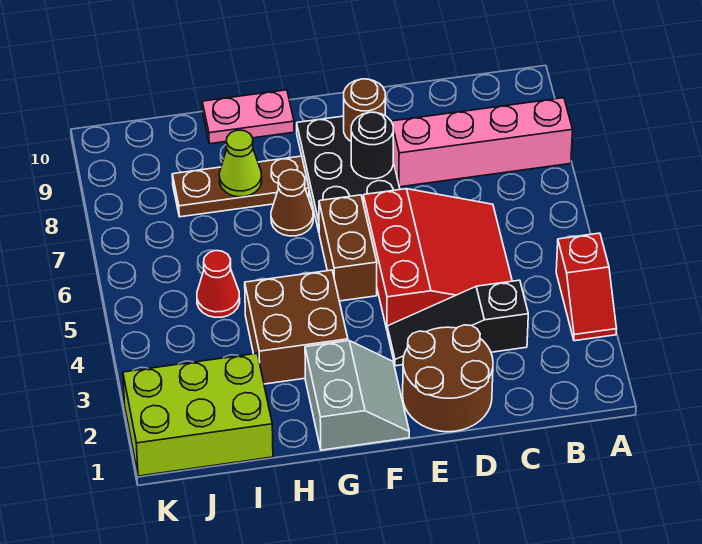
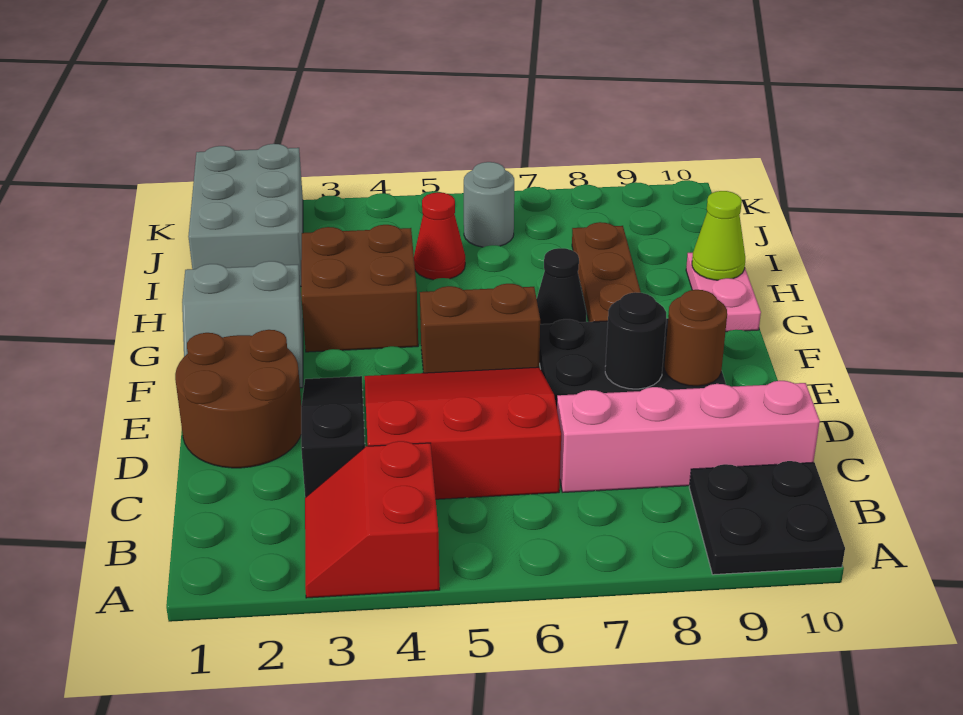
red slope A3:A4 level 1 top 4 -> red slope A3:B4 level 1 top 4
pink brick A8:D8 level 1 -> pink brick C7:C10 level 1
none -> black plate A9:B10 level 1
red slope C4:E6 level 1 top E -> red slope C4:E6 level 1 top C
brown cone G7 level 1 -> black cone G7 level 1
lime cone H8 level 2 -> lime cone H10 level 2
lime brick I1:K2 level 1 -> grey brick I1:K2 level 1
none -> grey round brick J6 level 1

